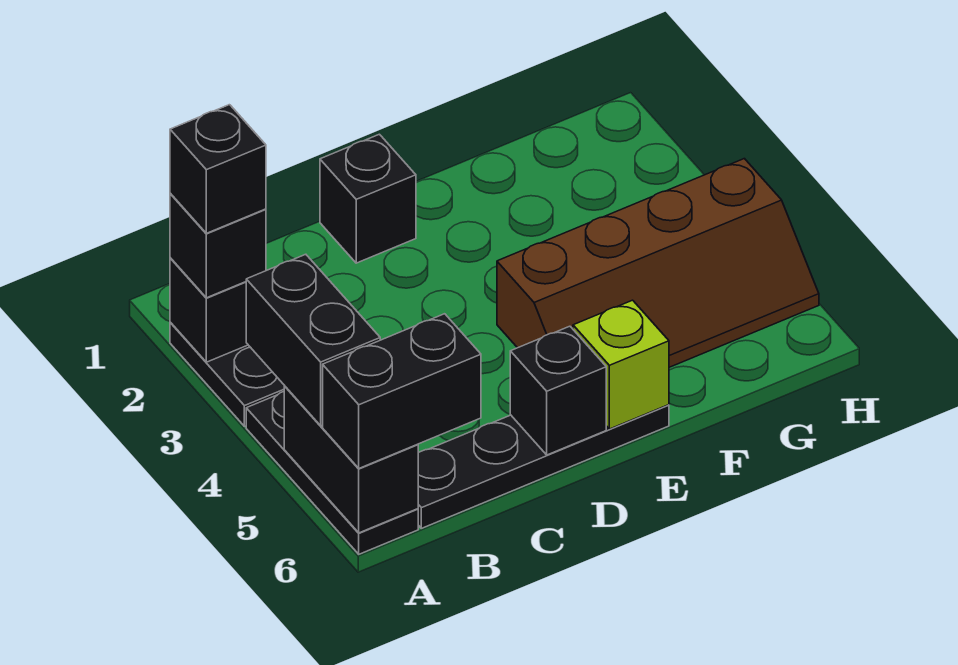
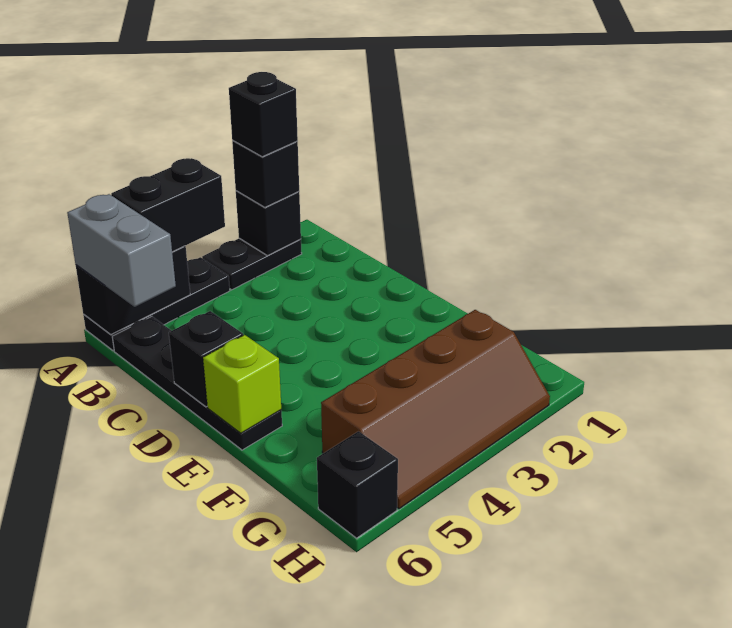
black brick A6:B6 level 3 -> grey brick A6:B6 level 3
black brick D1 level 1 -> black brick H6 level 1
brown slope E4:H5 level 1 top 4 -> brown slope G2:H5 level 1 top G

